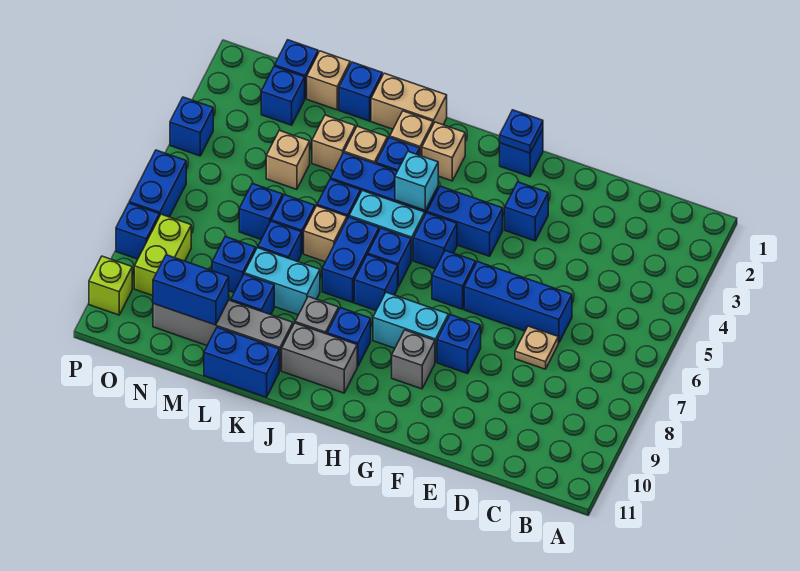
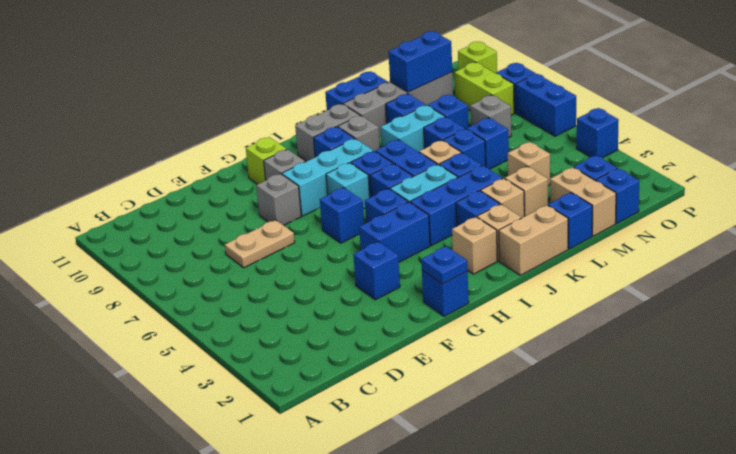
blue brick D6:F6 level 1 -> none
tan plate D7 level 1 -> tan plate D7:E7 level 1
blue brick F8 level 1 -> grey brick F8 level 1
cyan brick G8:H8 level 1 -> cyan brick G8:I8 level 1
none -> lime brick G10 level 1
cyan brick I4 level 2 -> cyan brick H7 level 1
tan brick M1 level 1 -> tan brick M1:M2 level 1
none -> grey brick N7 level 1

